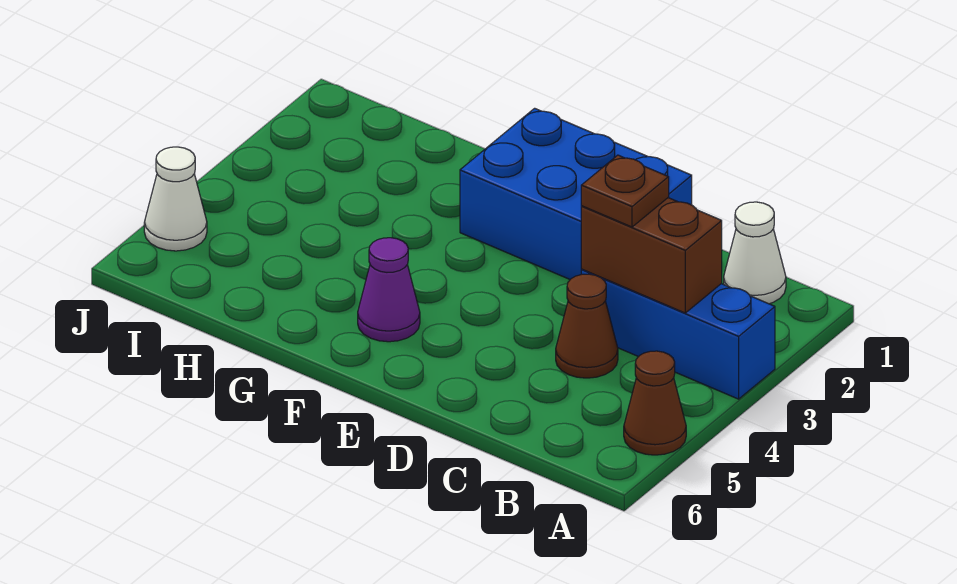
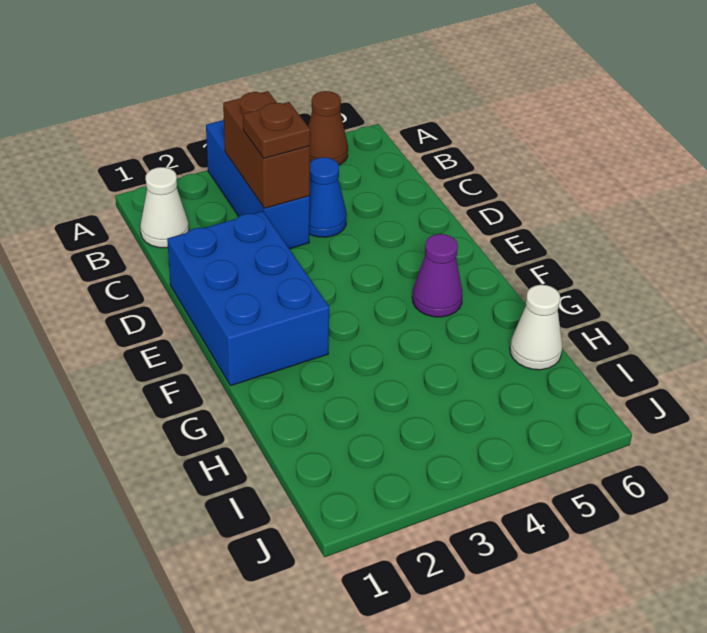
brown cone C4 level 1 -> blue cone C4 level 1
white cone J5 level 1 -> white cone H6 level 1

